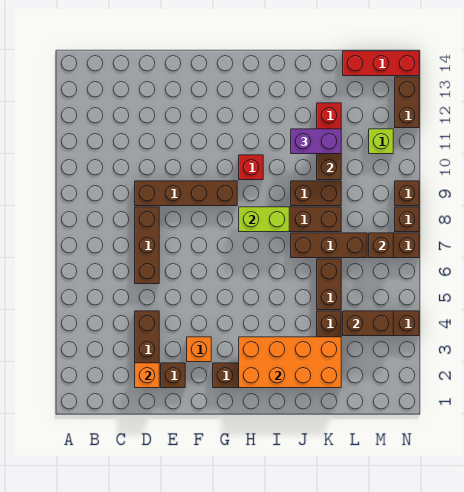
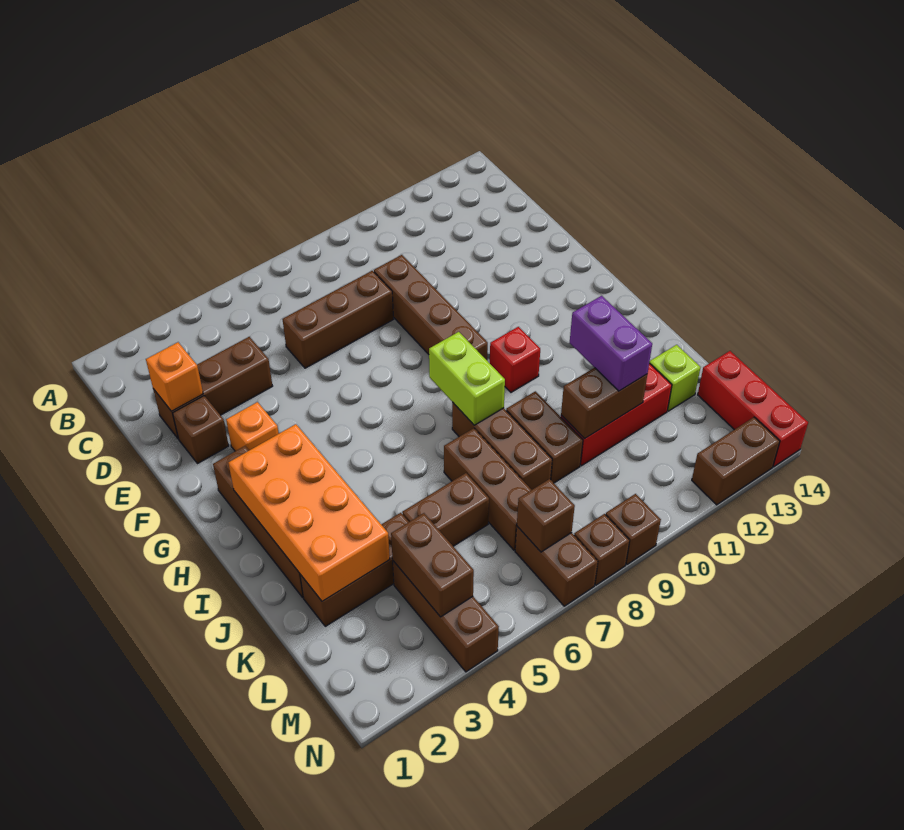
lime brick M11 level 1 -> lime brick K13 level 1

